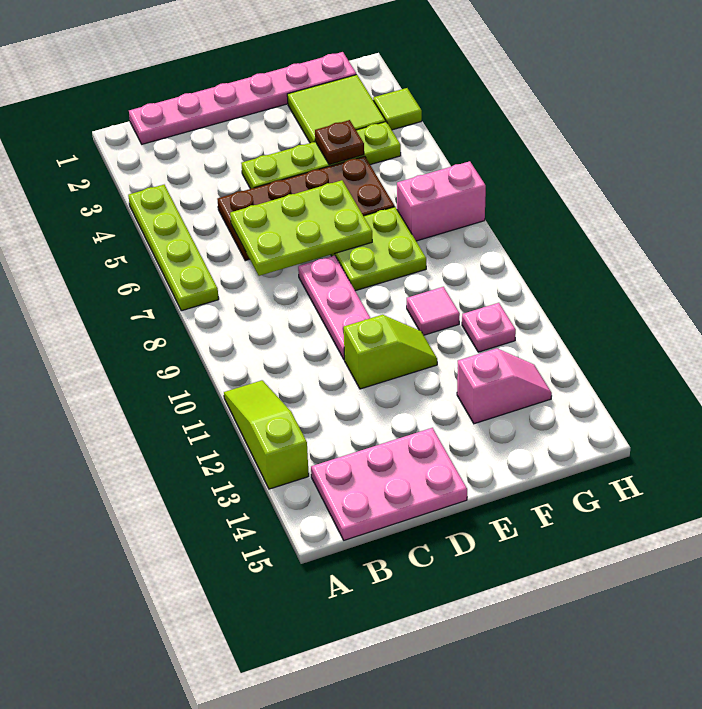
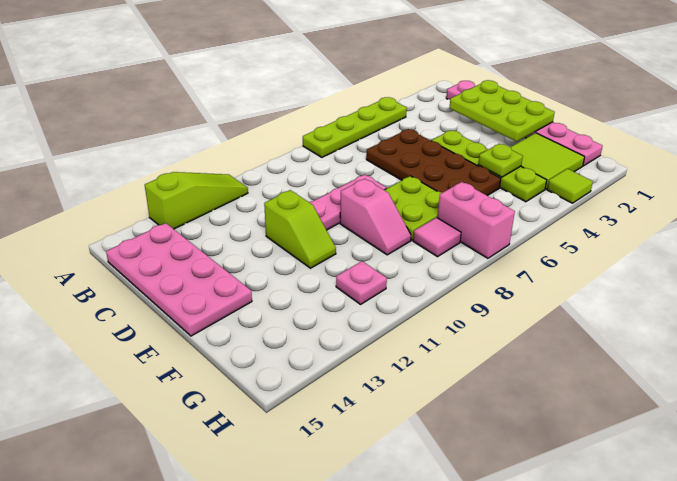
pink plate B14:D15 level 1 -> pink plate B14:E15 level 1
lime plate C6:E7 level 2 -> lime plate C1:E2 level 2
brown plate F4 level 2 -> lime plate F4 level 2
pink tile F10 level 1 -> pink tile G8 level 1
pink slope F13:G13 level 1 top F -> pink slope E9:F9 level 1 top E

